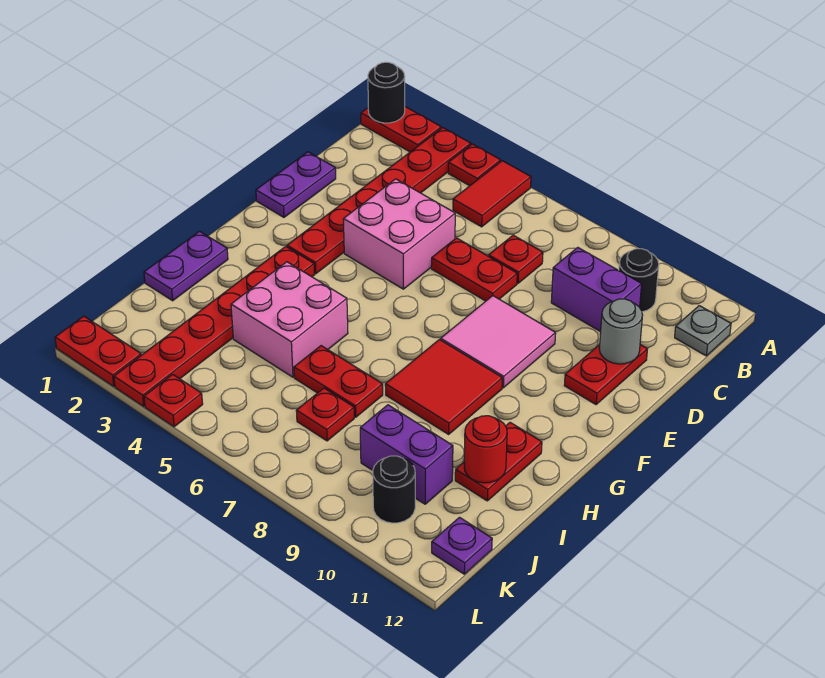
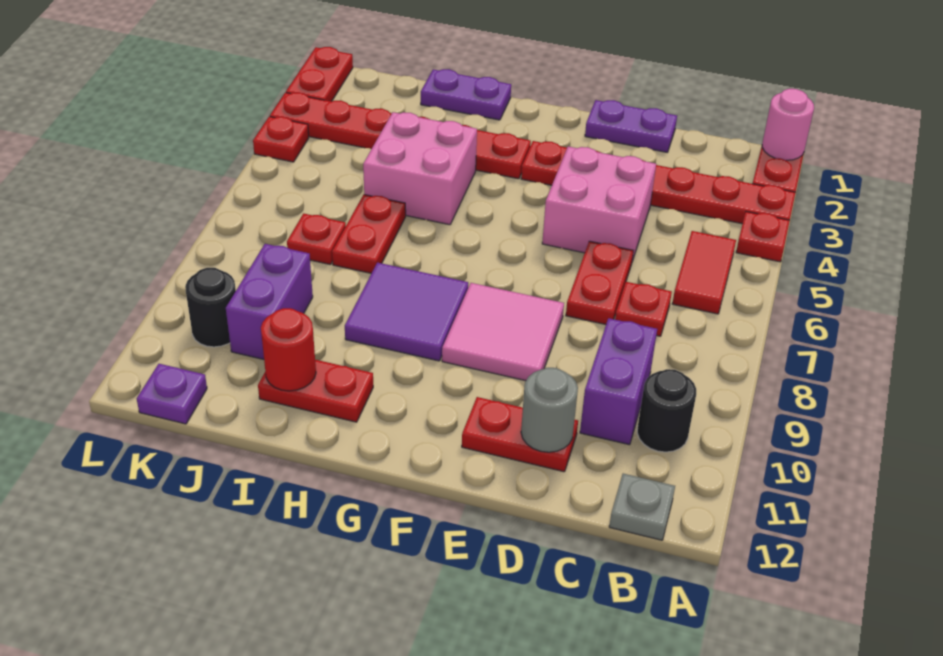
black round brick A1 level 2 -> pink round brick A1 level 2
red tile A5:B5 level 1 -> red tile B5:B6 level 1
red tile G8:H9 level 1 -> purple tile G8:H9 level 1

